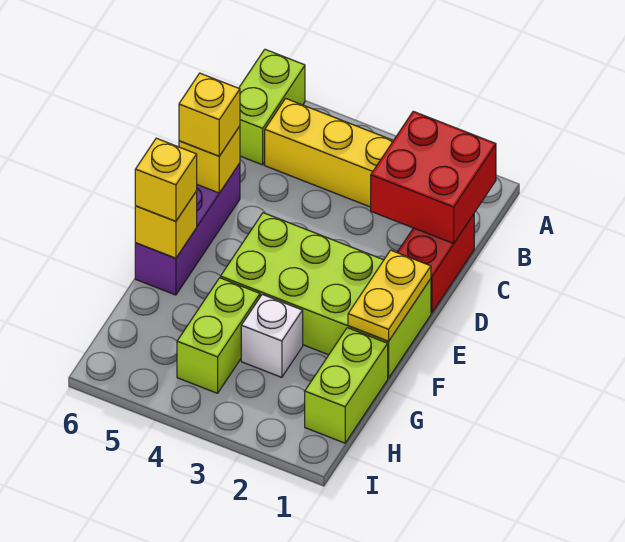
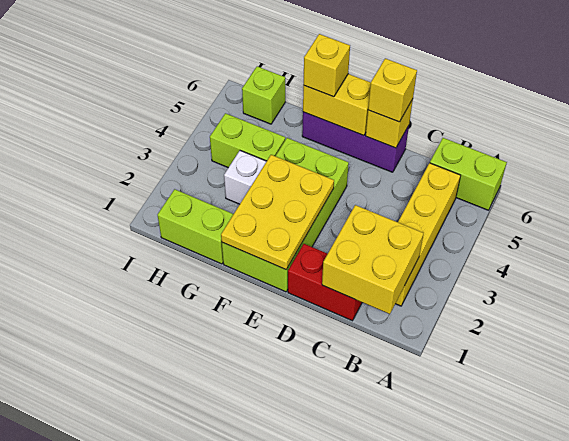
red brick B1:C2 level 2 -> yellow brick B1:C2 level 2
yellow plate E1:F1 level 2 -> yellow plate E1:F3 level 2
yellow brick F6 level 2 -> yellow brick E6:F6 level 2
none -> lime brick H6 level 1

